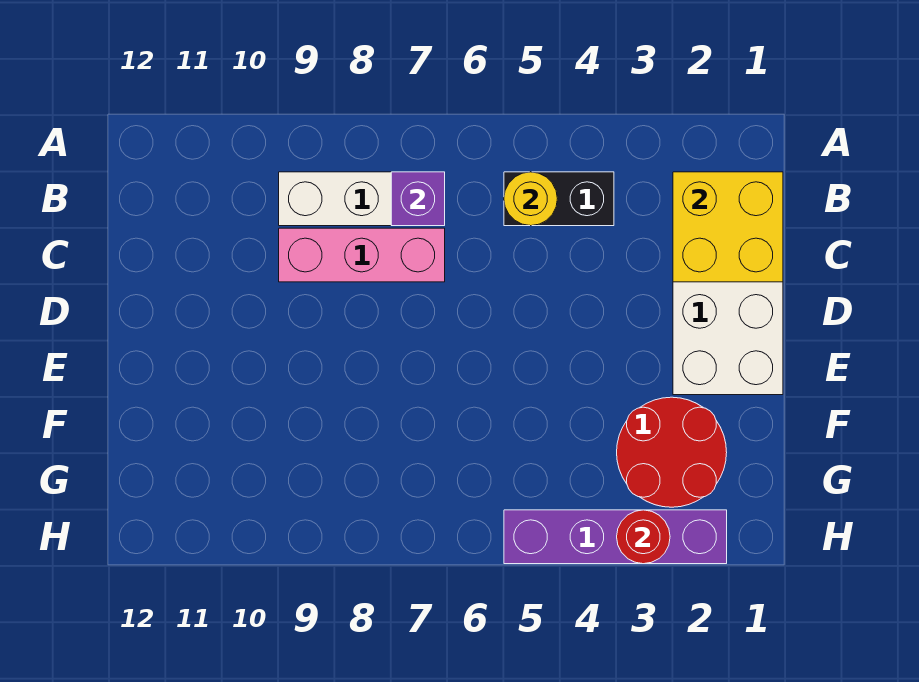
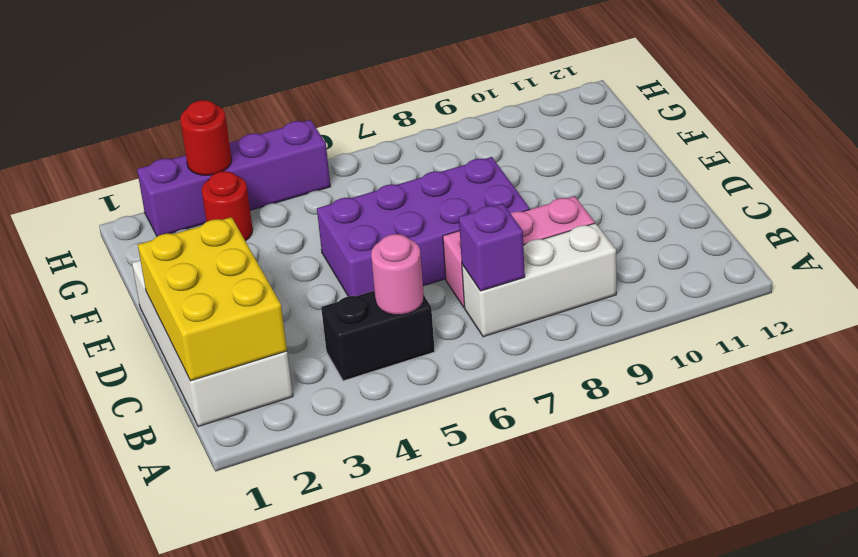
yellow brick B1:C2 level 2 -> yellow brick B1:D2 level 2
yellow round brick B5 level 2 -> pink round brick B5 level 2
none -> purple brick D5:E8 level 1
red round brick F2:G3 level 1 -> red round brick G3 level 1

